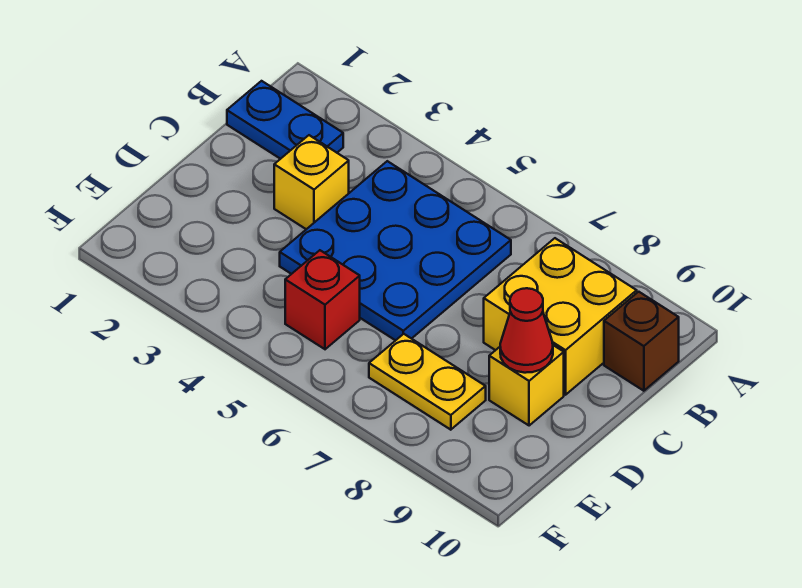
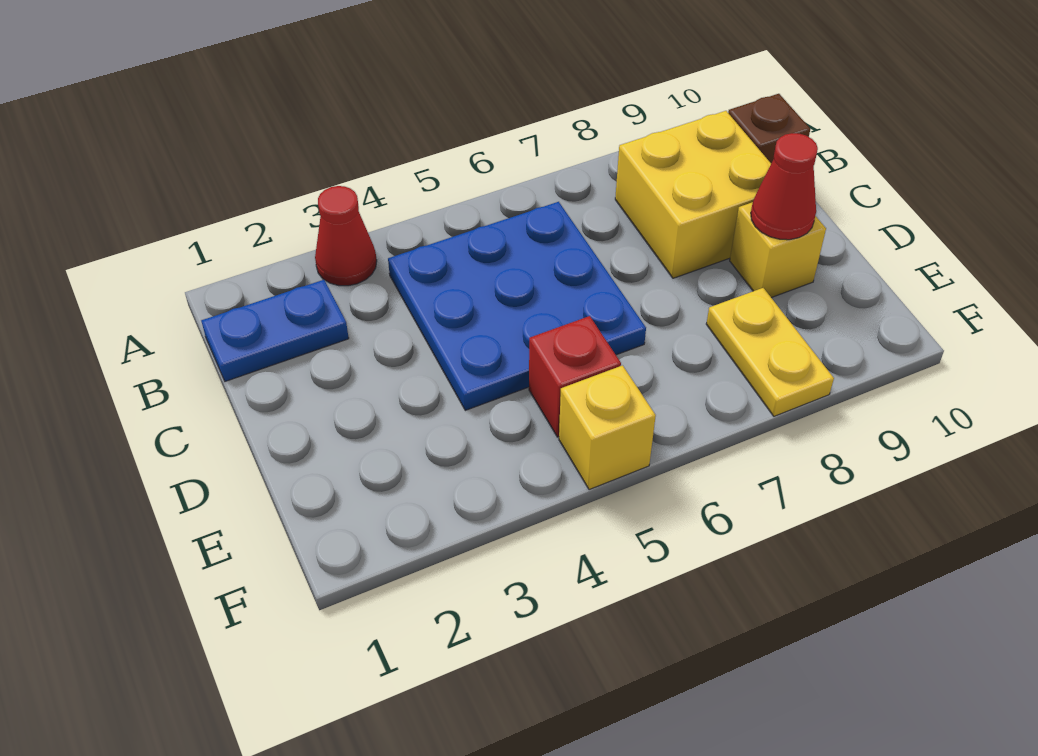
none -> red cone A3 level 1
yellow brick C3 level 1 -> yellow brick F5 level 1
yellow plate E7:E8 level 1 -> yellow plate E8:F8 level 1

